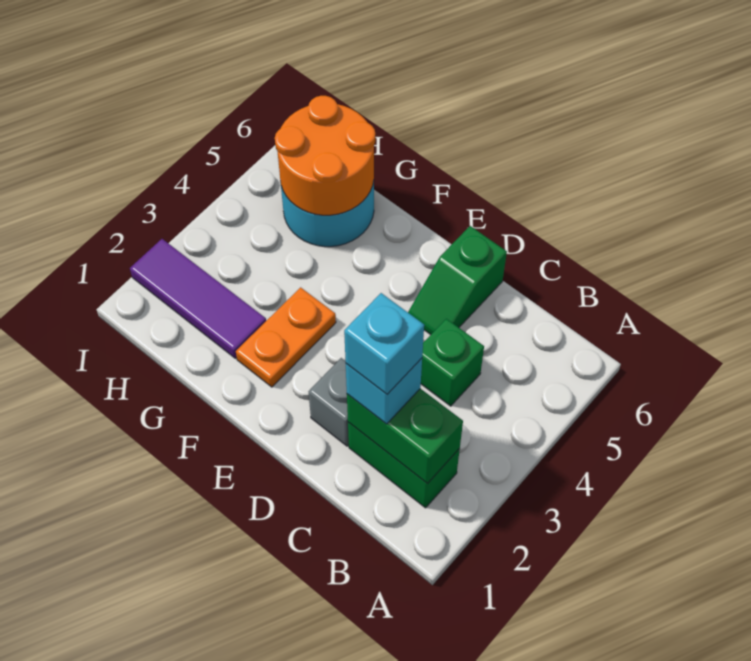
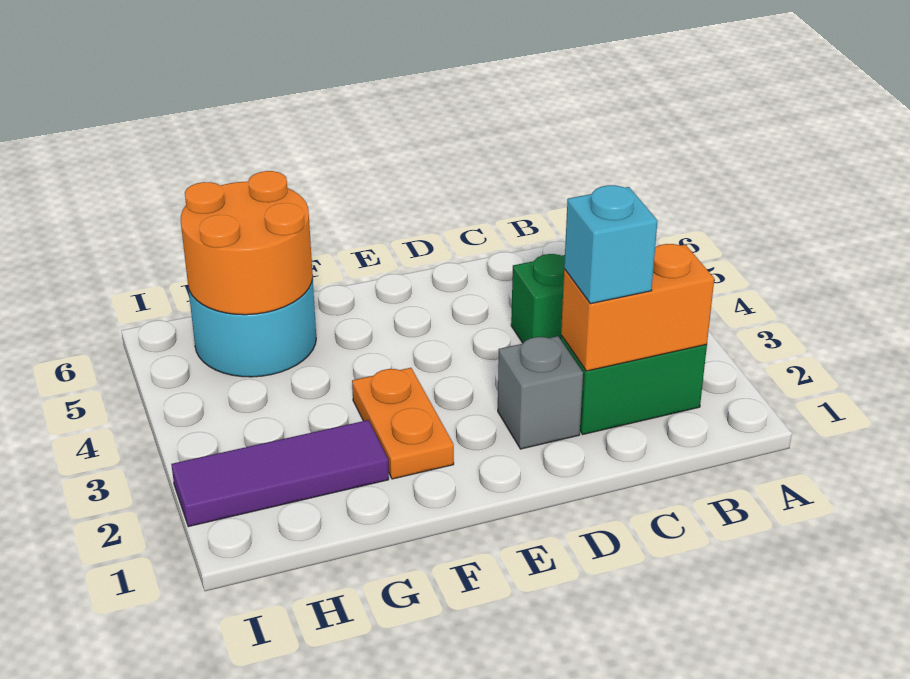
green brick B2:C2 level 2 -> orange brick B2:C2 level 2
cyan brick C2 level 4 -> none
green slope D5:D6 level 1 top 6 -> none

